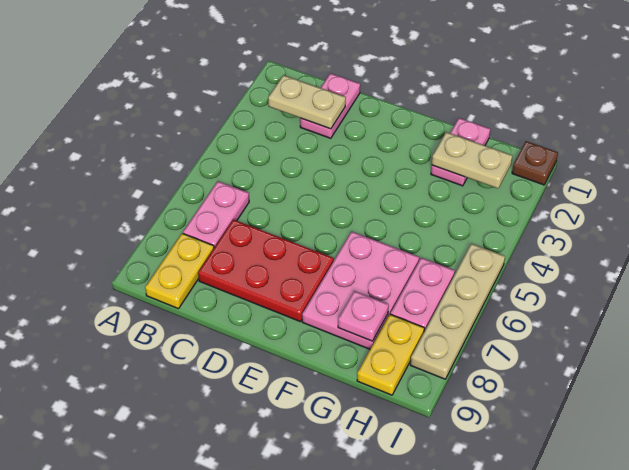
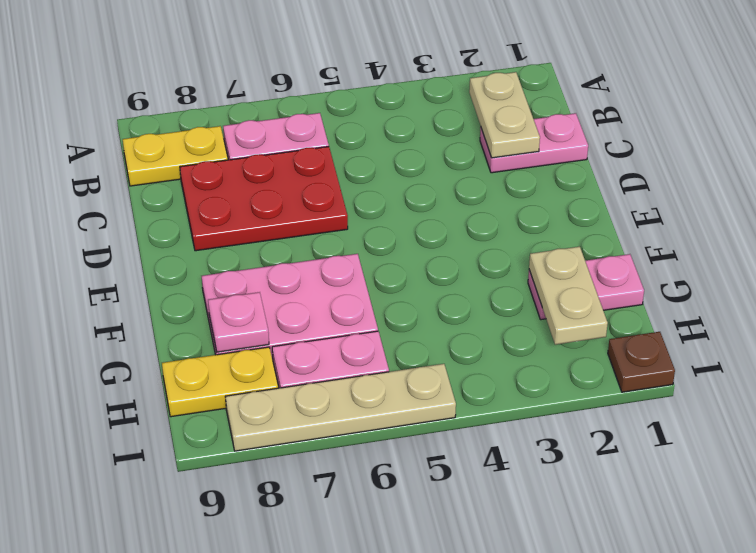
red plate C7:E8 level 1 -> red plate C6:D8 level 1

